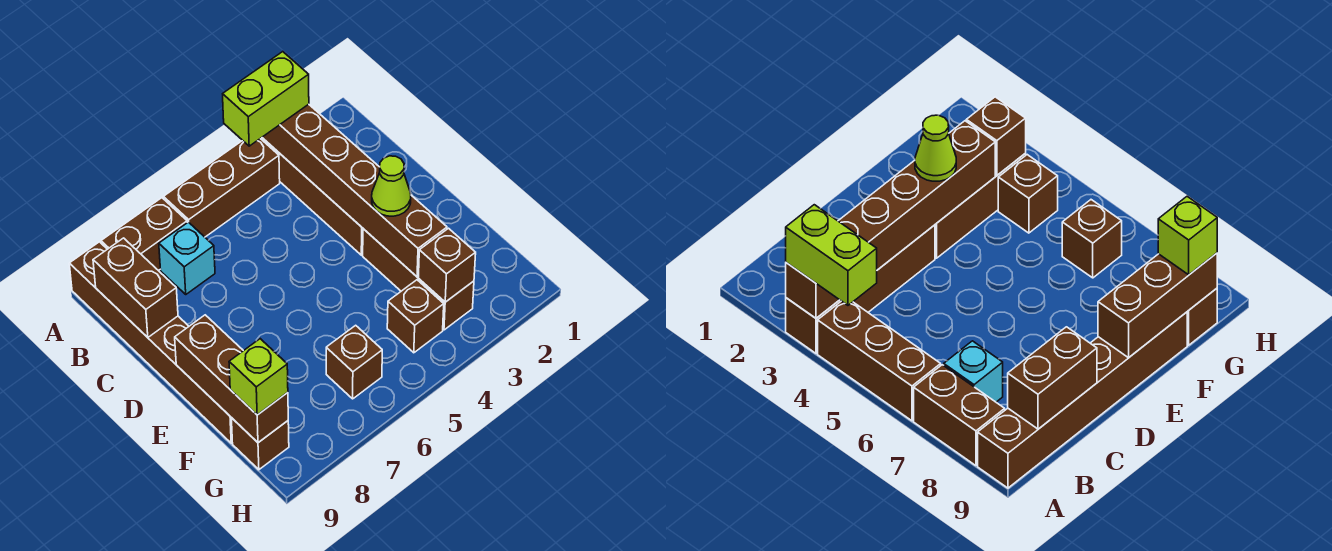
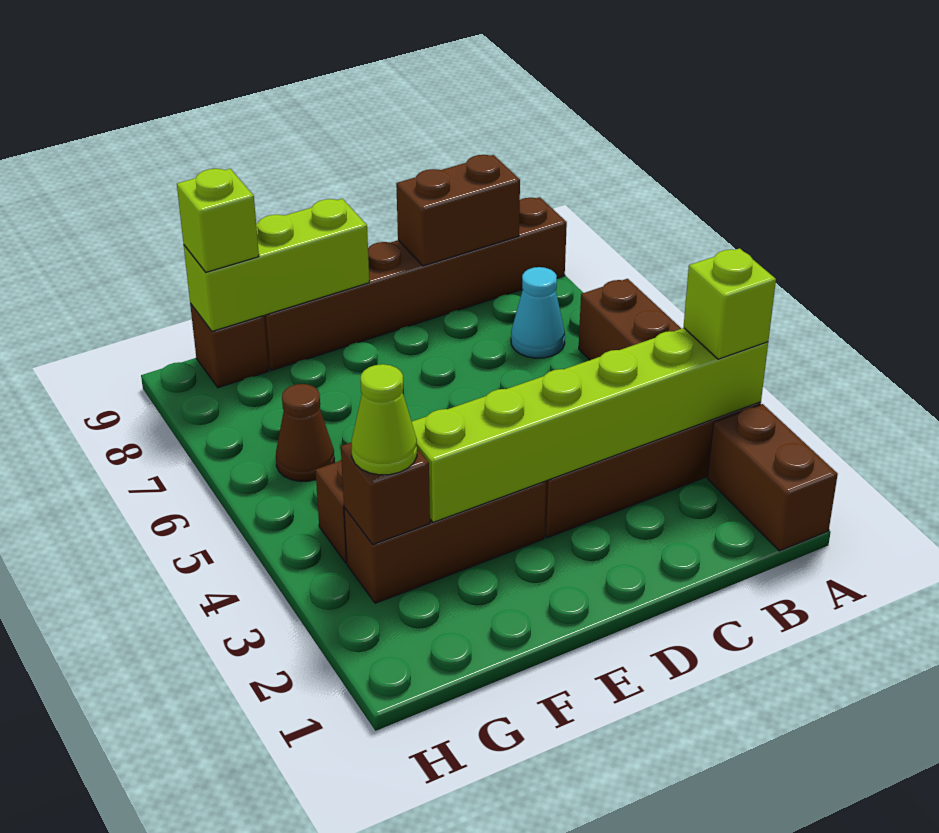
brown brick A3:F3 level 2 -> lime brick A3:F3 level 2
lime brick A3:A4 level 3 -> lime brick A3 level 3
brown brick A7:A8 level 1 -> brown brick A1:A2 level 1
cyan brick B7 level 1 -> cyan cone B7 level 1
lime cone E3 level 3 -> lime cone G3 level 3
brown brick E9:G9 level 2 -> lime brick E9:G9 level 2
brown brick G6 level 1 -> brown cone G6 level 1

